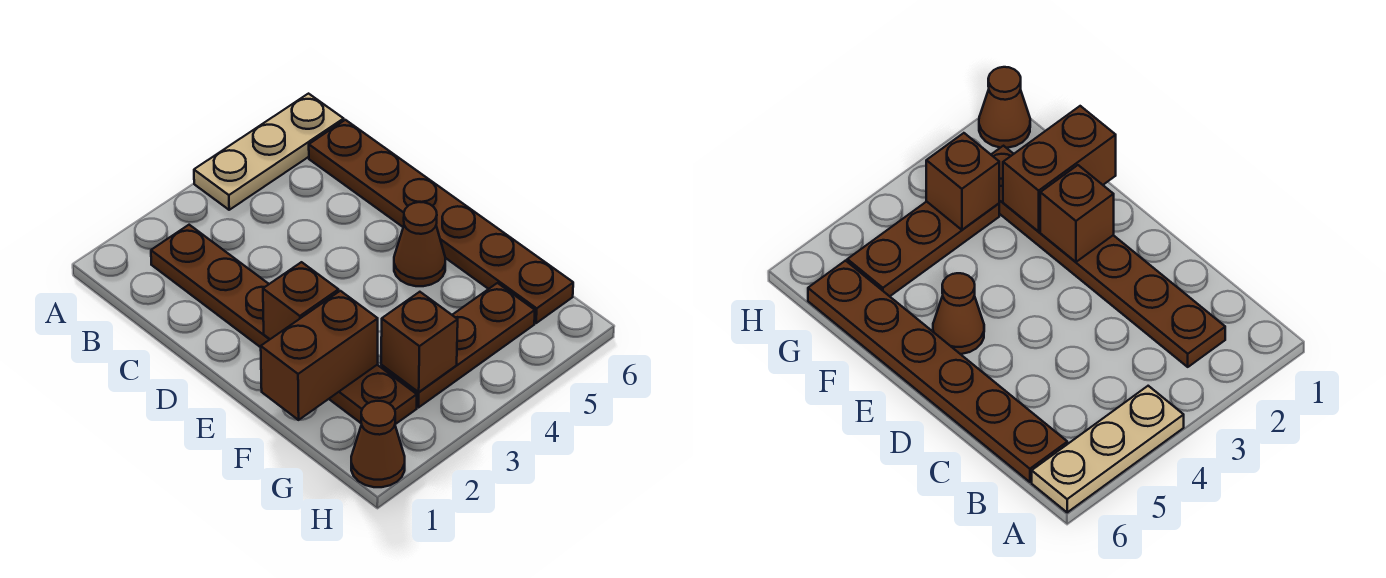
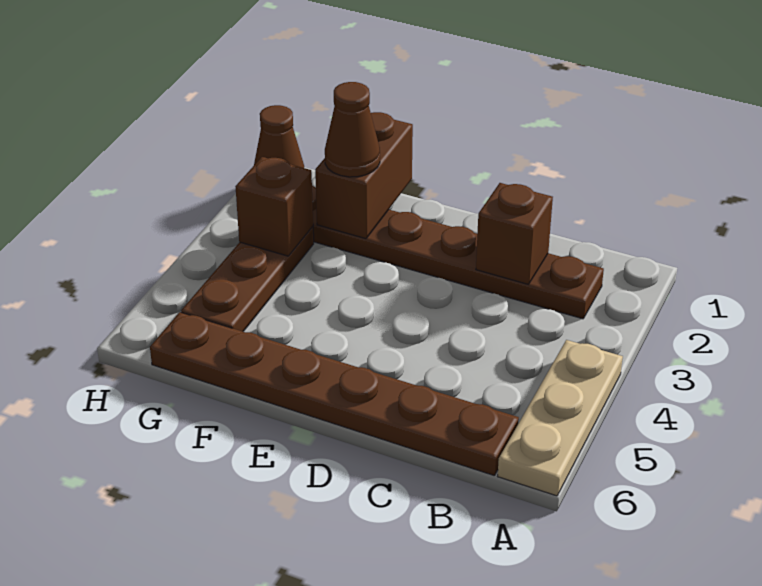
brown brick E2 level 2 -> brown brick C2 level 2
brown cone E5 level 1 -> brown cone F2 level 3

